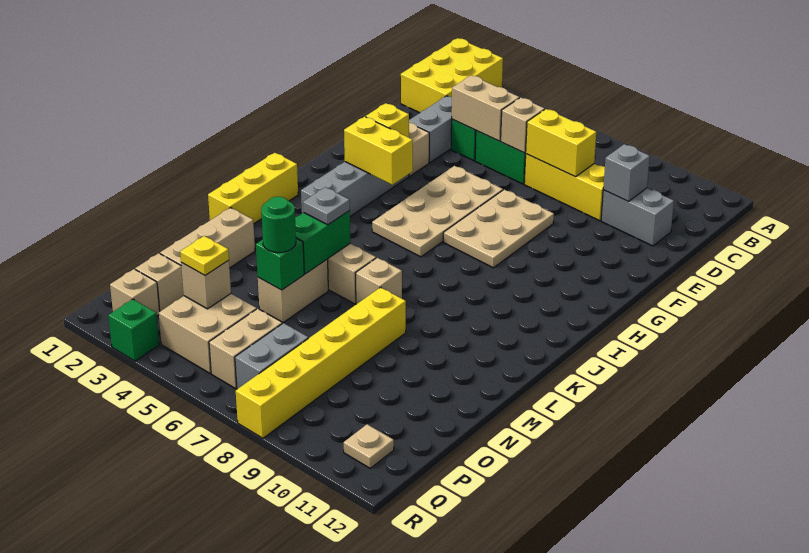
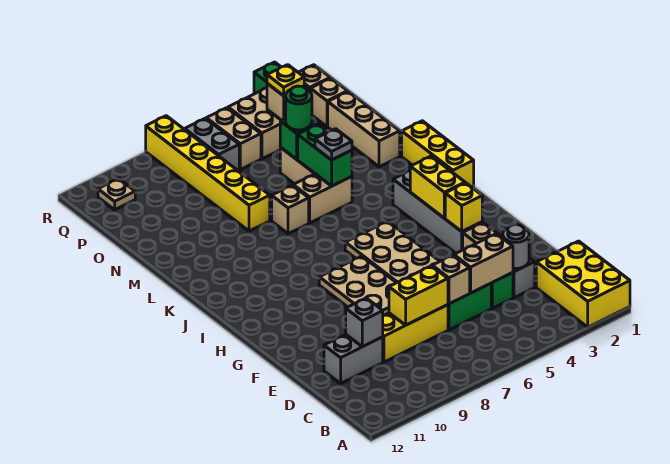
none -> grey round brick D3 level 2
yellow brick H3:H4 level 2 -> yellow brick H3:I3 level 2

